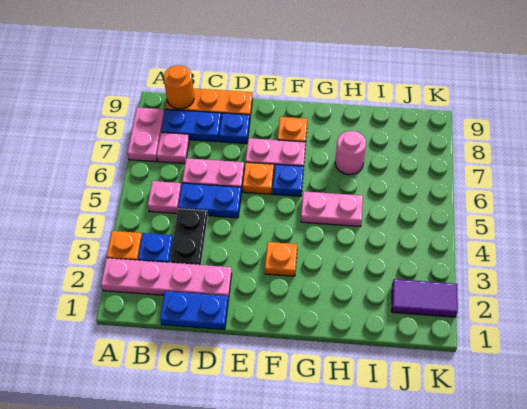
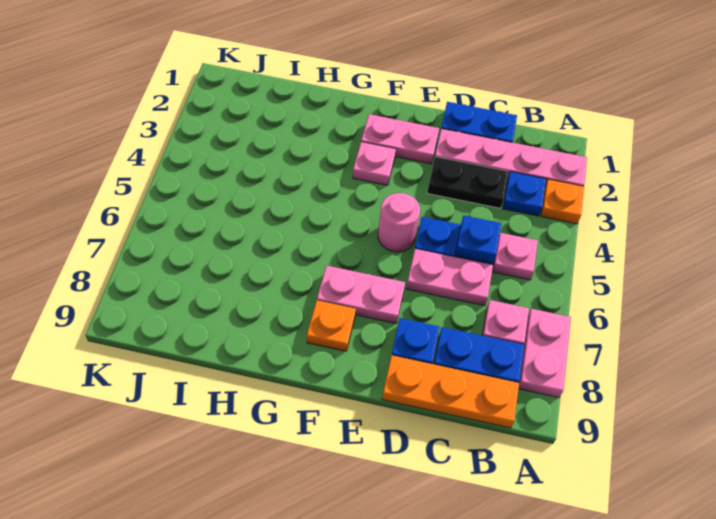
orange round brick B9 level 2 -> none
black plate C3:C4 level 1 -> black plate C3:D3 level 1
orange plate E6 level 1 -> none
orange plate F3 level 1 -> pink plate F3 level 1
blue plate F6 level 1 -> blue plate C5 level 2
pink plate G5:H5 level 1 -> pink plate E2:F2 level 1
pink round brick H7 level 1 -> pink round brick E5 level 1
purple tile J2:K2 level 1 -> none

